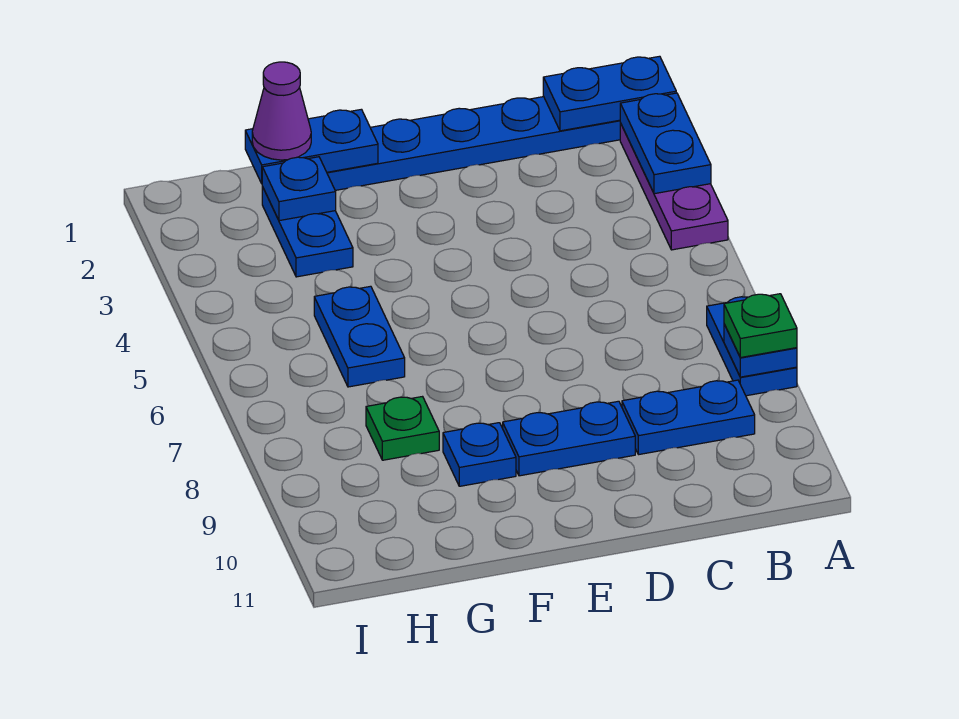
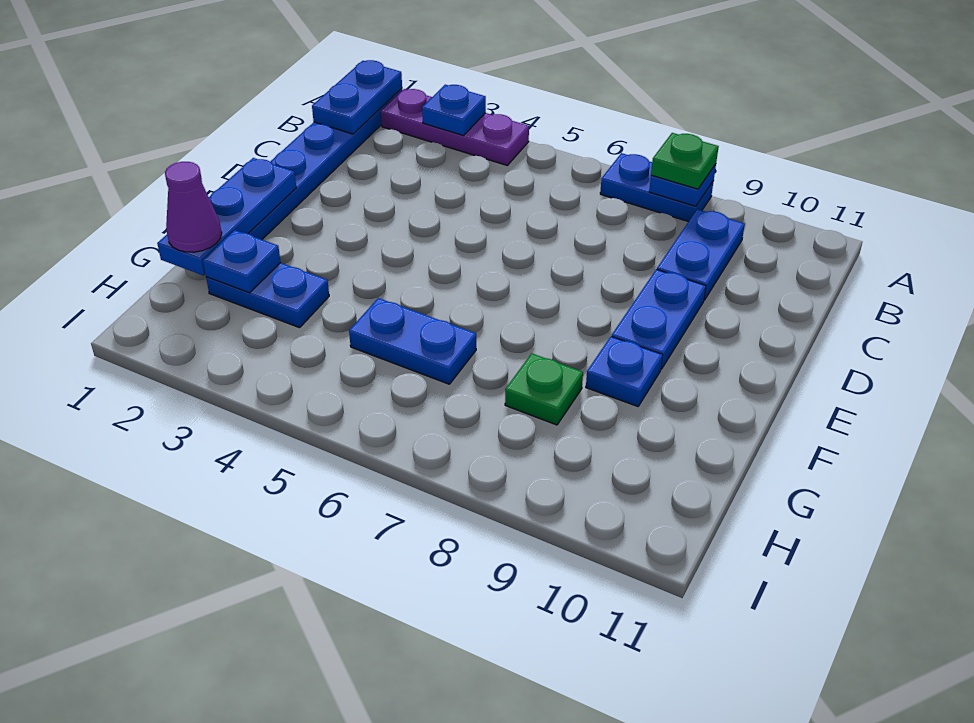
blue plate A2:A3 level 2 -> blue plate A3 level 2
blue plate F1:G1 level 2 -> blue plate E1:G1 level 2

